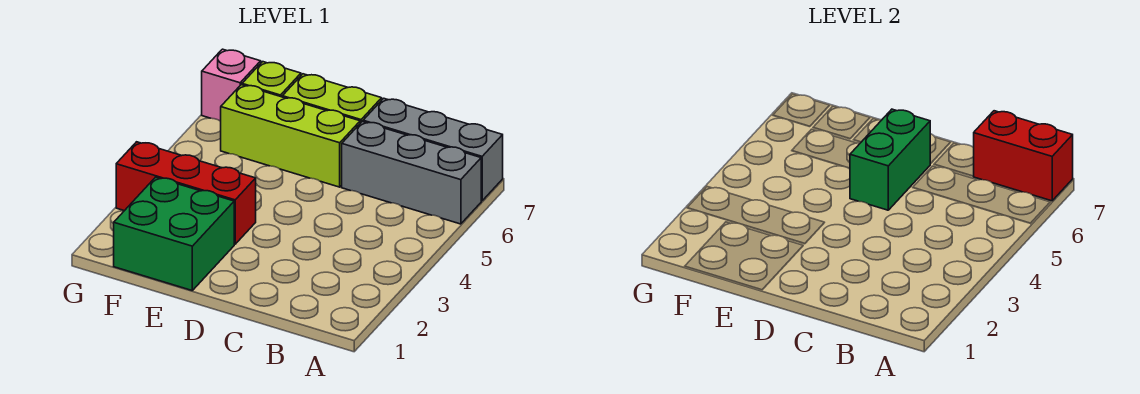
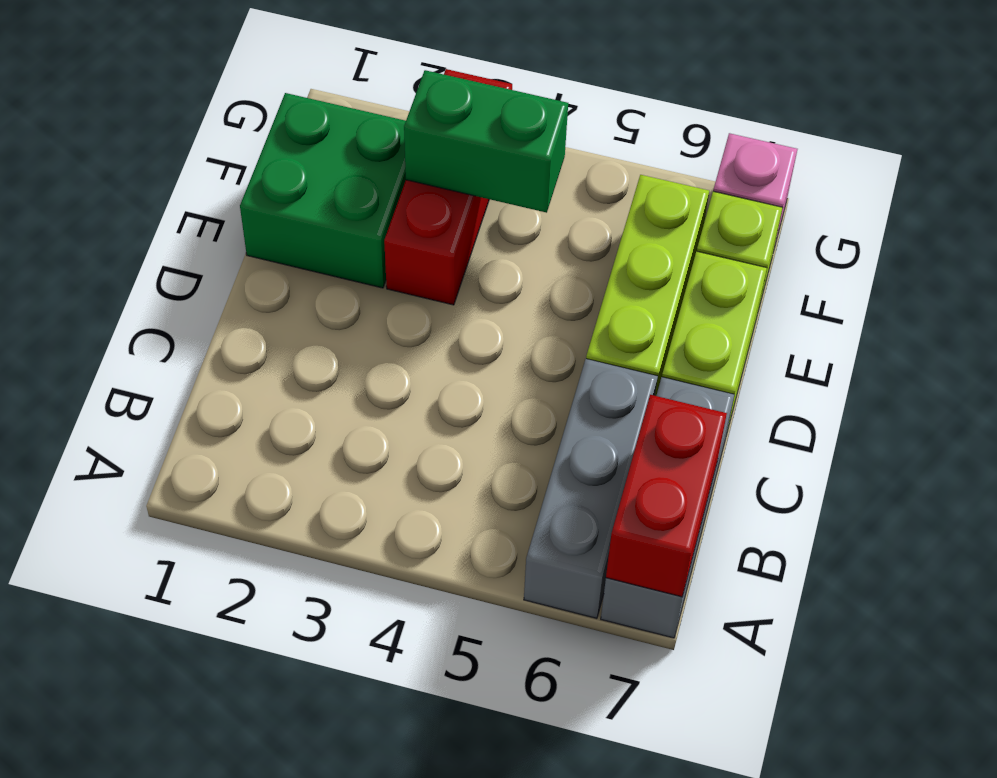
green brick D5:D6 level 2 -> green brick F3:F4 level 2

